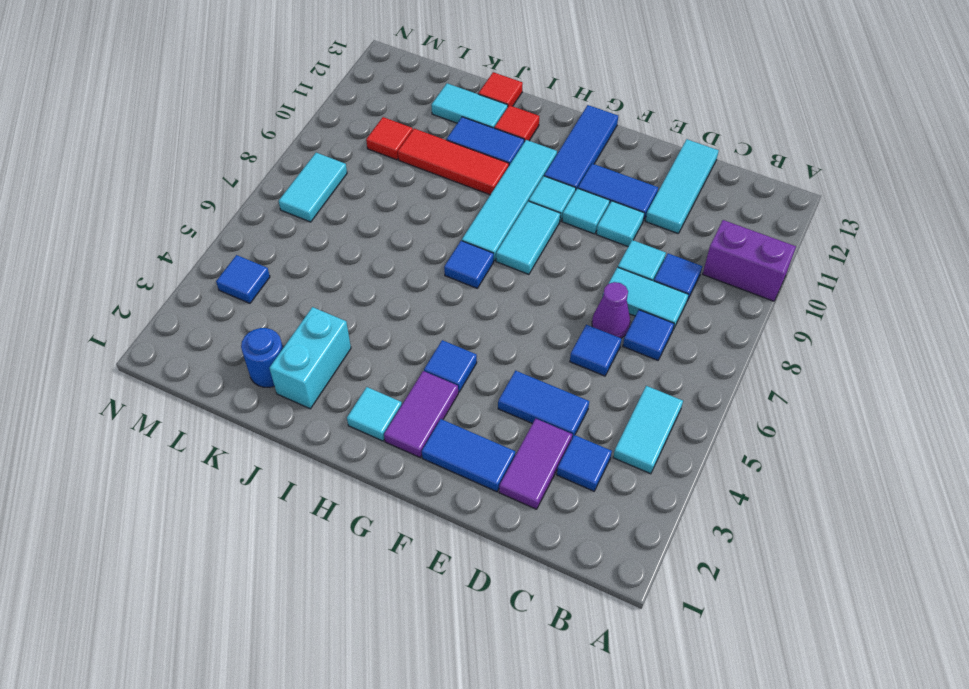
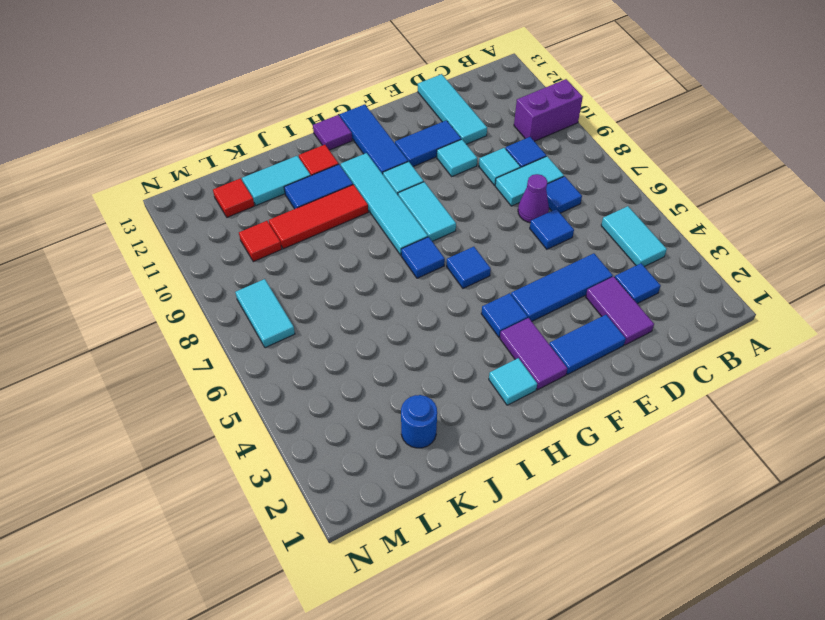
blue tile D4:E4 level 1 -> blue tile D4:F4 level 1
cyan tile F10 level 1 -> none
none -> purple tile H13 level 1
cyan brick J2:J3 level 1 -> none
red tile J13 level 1 -> red tile L12 level 1
blue tile M4 level 1 -> blue tile G6 level 1

